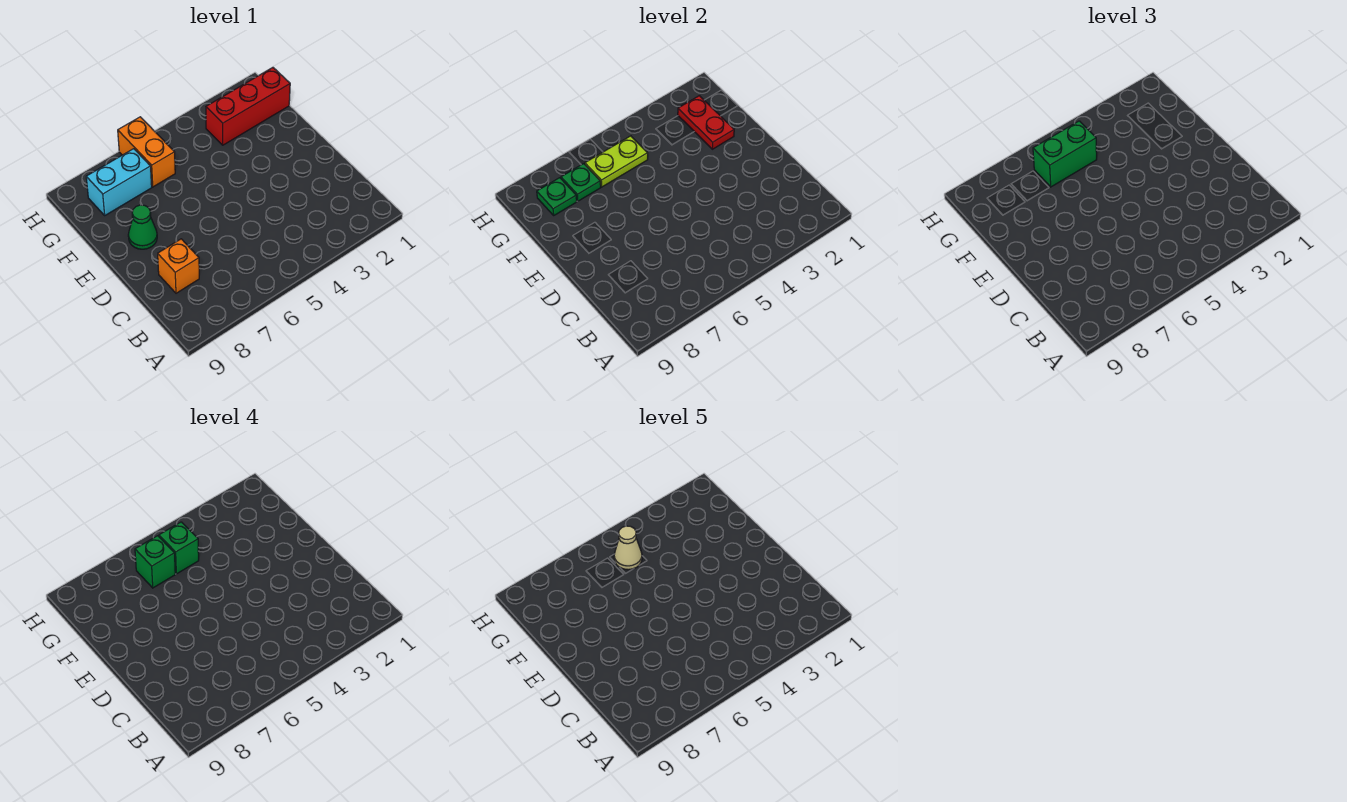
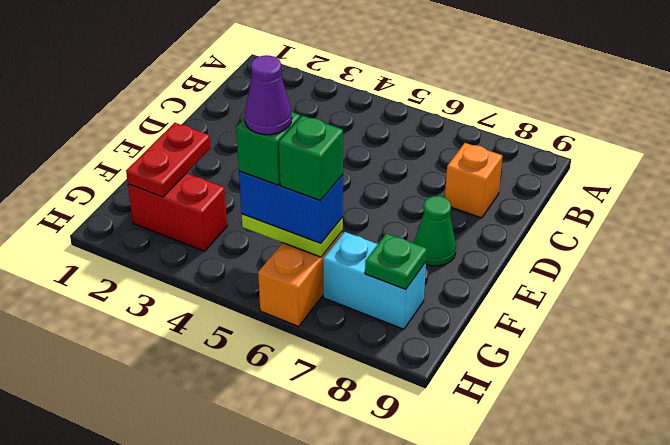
red brick G1:G3 level 1 -> red brick G2:G3 level 1
green brick G5:G6 level 3 -> blue brick G5:G6 level 3
tan cone G5 level 5 -> purple cone G5 level 5
green plate G7 level 2 -> none

